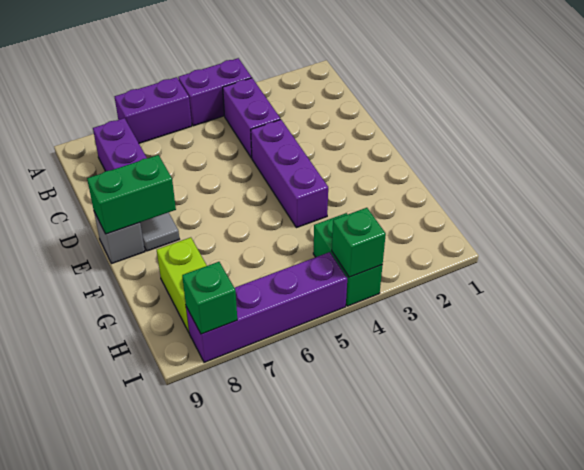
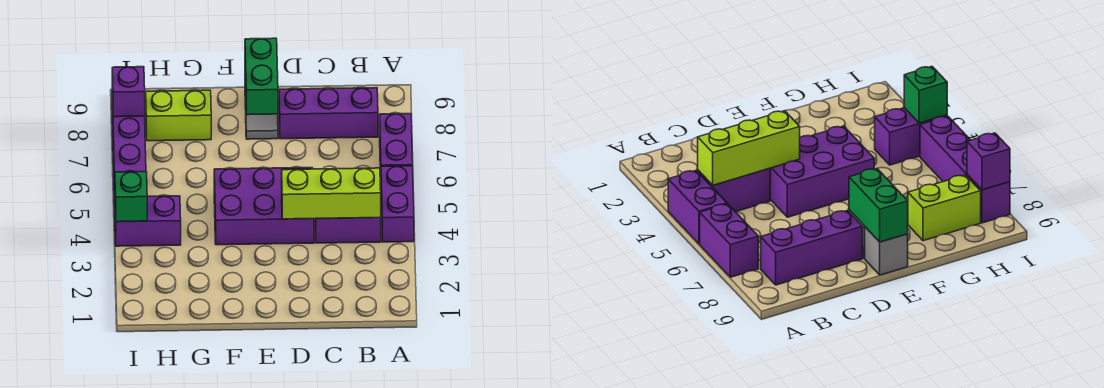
none -> lime brick B4:D4 level 2
purple brick D4:F4 level 1 -> purple brick D4:F5 level 1
green brick H4:I4 level 1 -> purple brick H4:I4 level 1
green brick I8 level 2 -> purple brick I8 level 2

